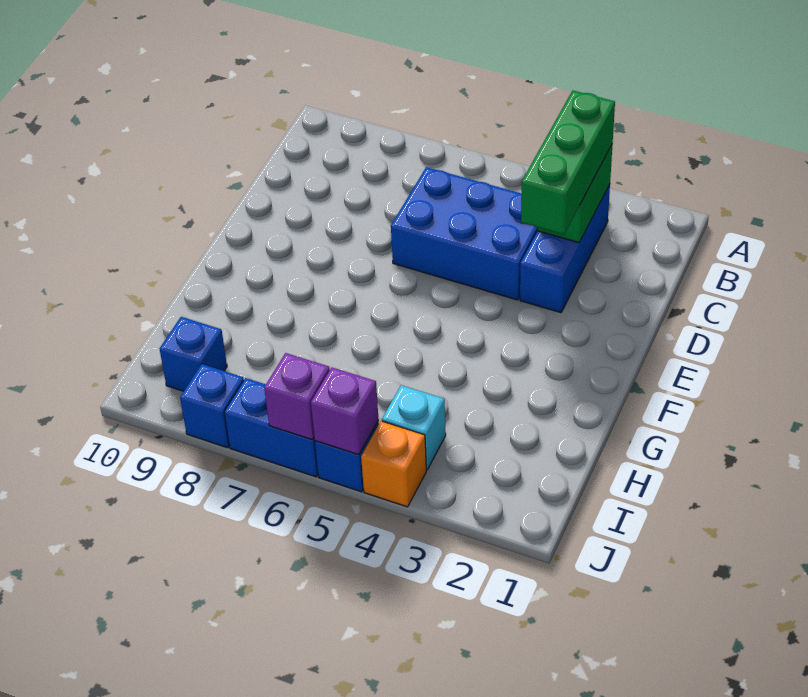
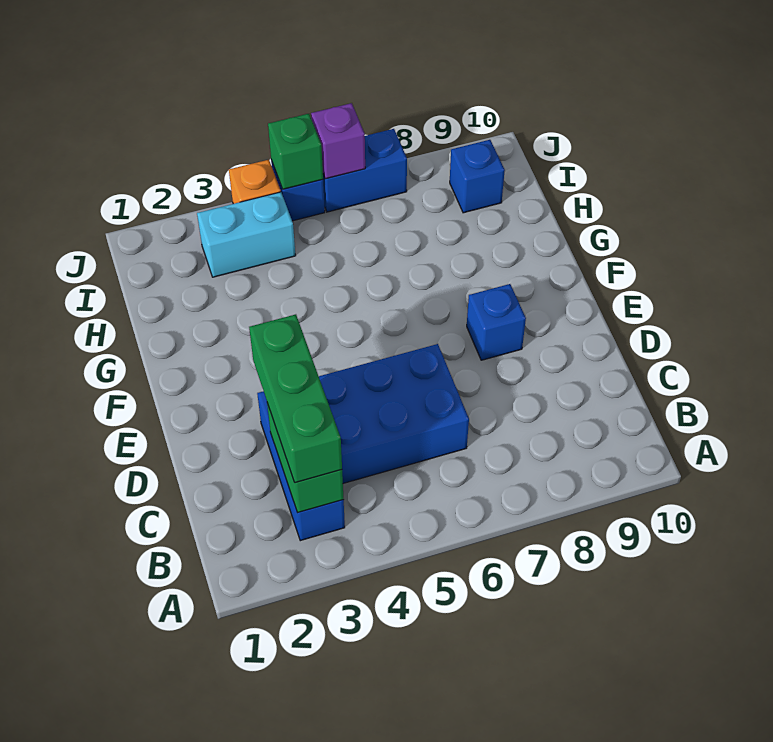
cyan brick I4 level 1 -> cyan brick I3:I4 level 1
purple brick J5 level 2 -> green brick J5 level 2
blue brick J8 level 1 -> blue brick E8 level 1

